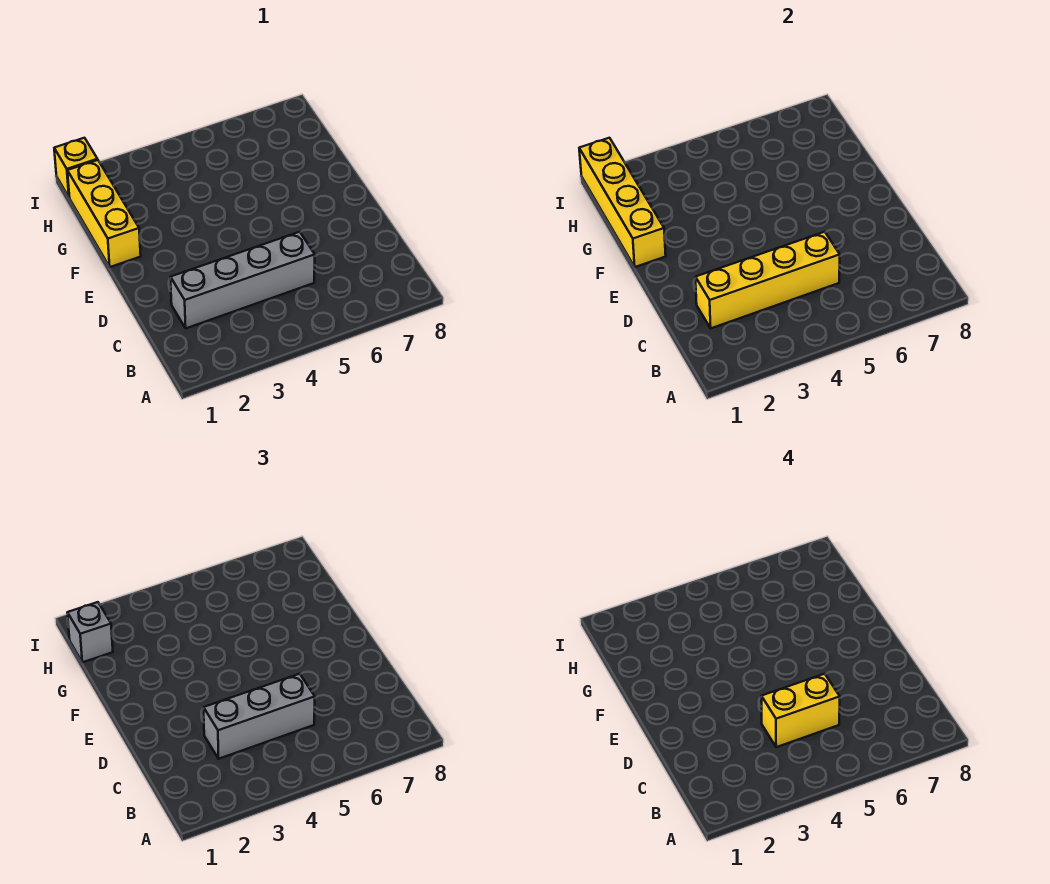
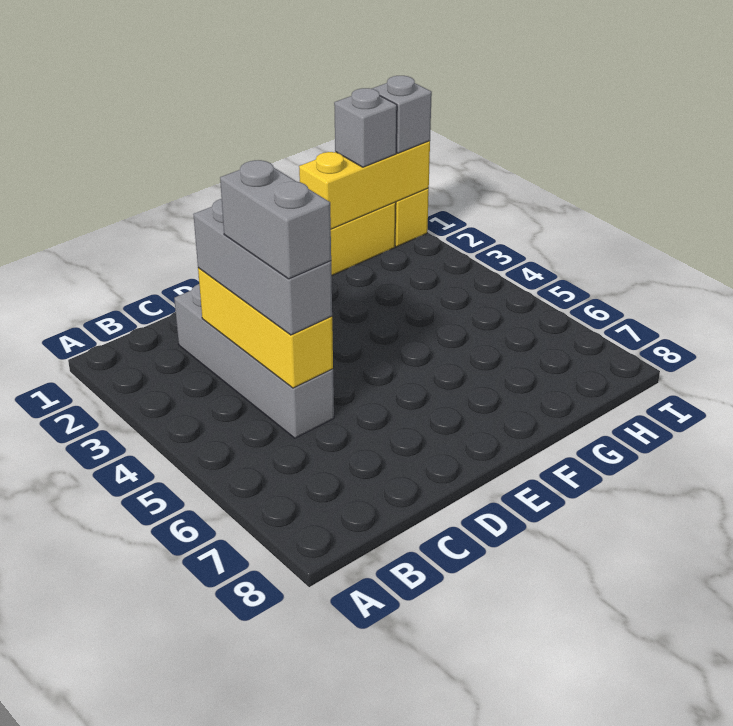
yellow brick C2:C5 level 2 -> yellow brick C3:C5 level 2
yellow brick C4:C5 level 4 -> grey brick C4:C5 level 4
yellow brick F1:I1 level 2 -> yellow brick G1:I1 level 2
none -> grey brick I1 level 3

